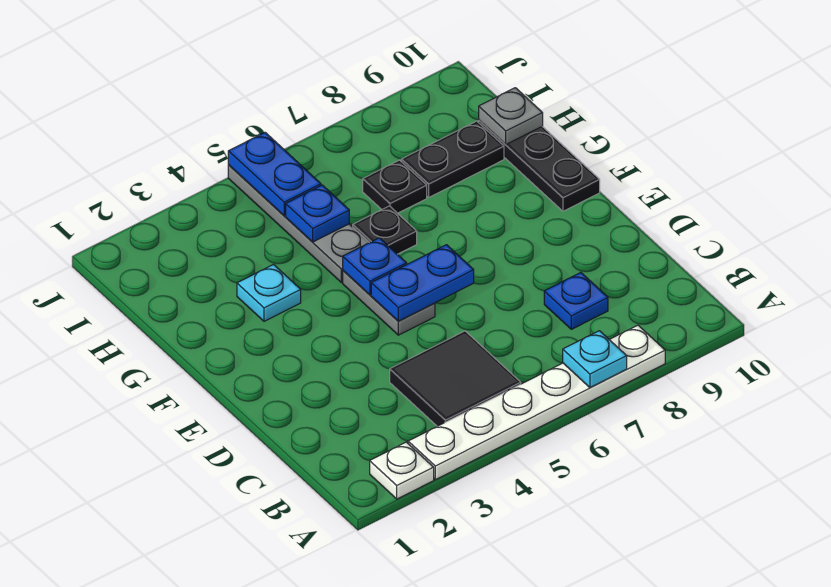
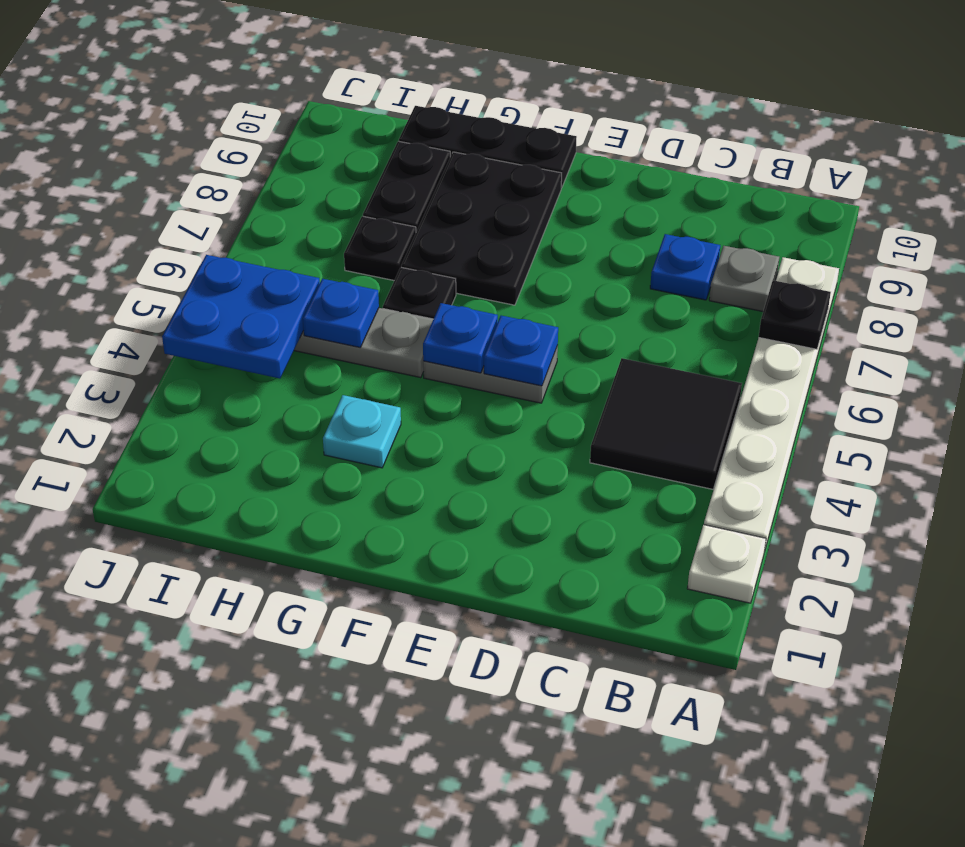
cyan plate A7 level 2 -> black plate A7 level 2
blue plate E5:E6 level 2 -> blue plate E5 level 2
none -> black plate F7:G9 level 1
grey plate H10 level 2 -> grey plate B8 level 1
blue plate I5:J5 level 2 -> blue plate I4:J5 level 2

